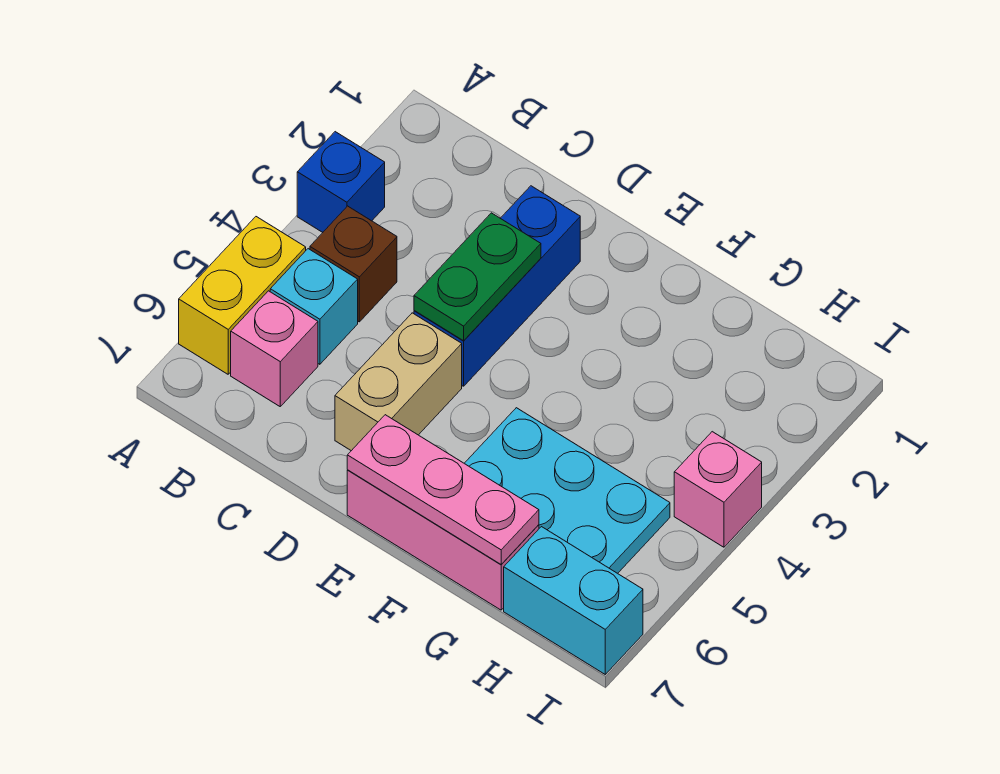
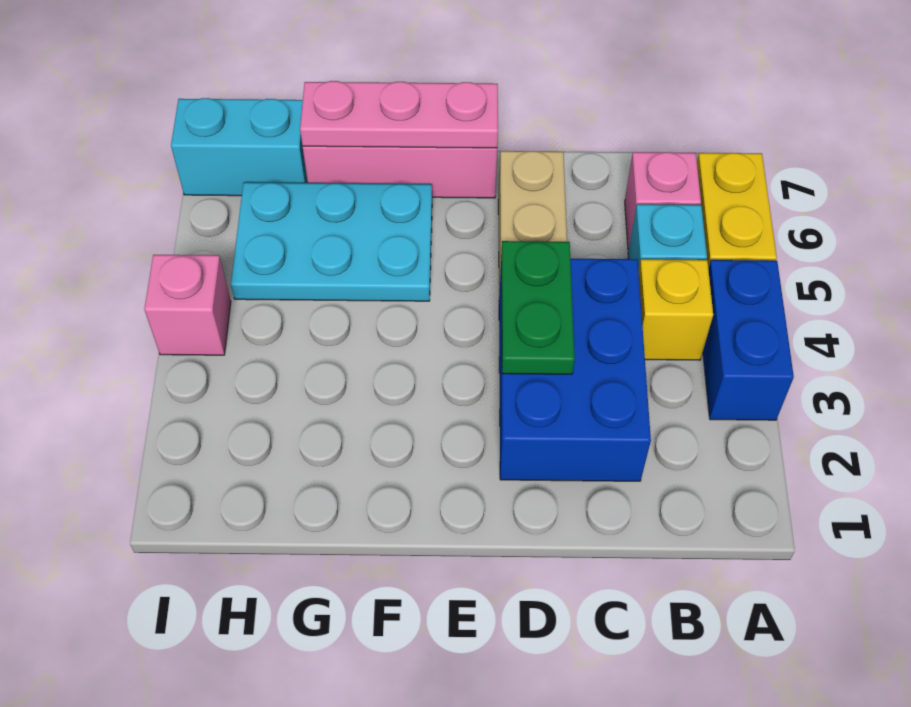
blue brick A3 level 1 -> blue brick A3:A4 level 1
brown brick B4 level 1 -> yellow brick B4 level 1
blue brick D2:D4 level 1 -> blue brick C2:D4 level 1

